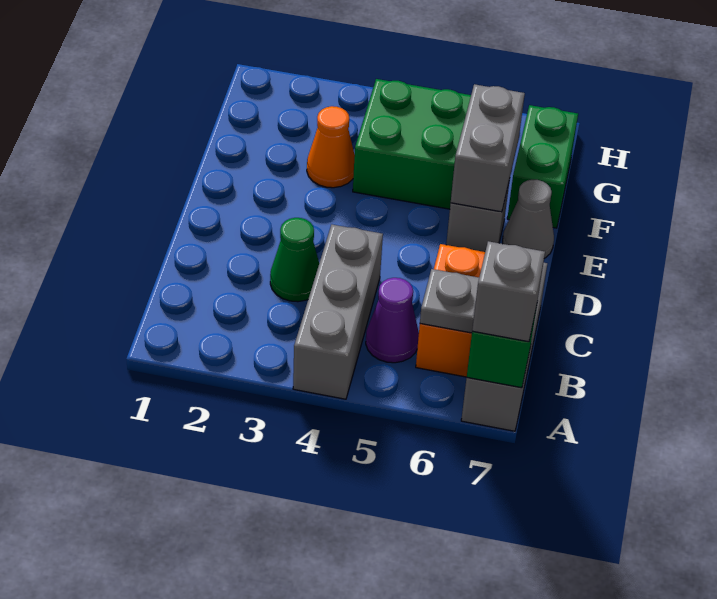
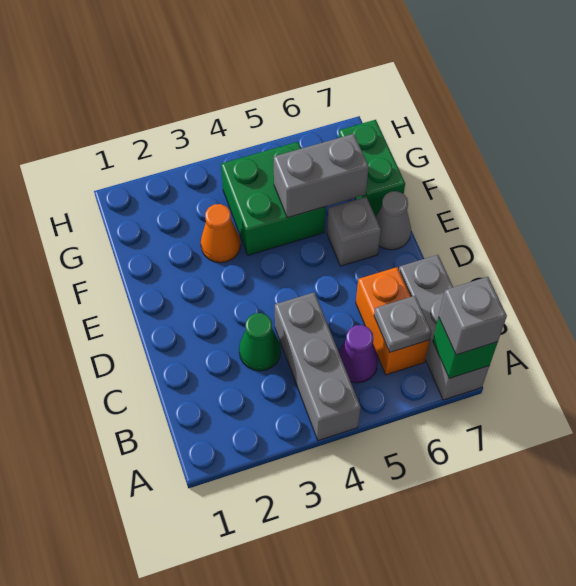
grey brick E6:F6 level 2 -> grey brick F5:F6 level 2

